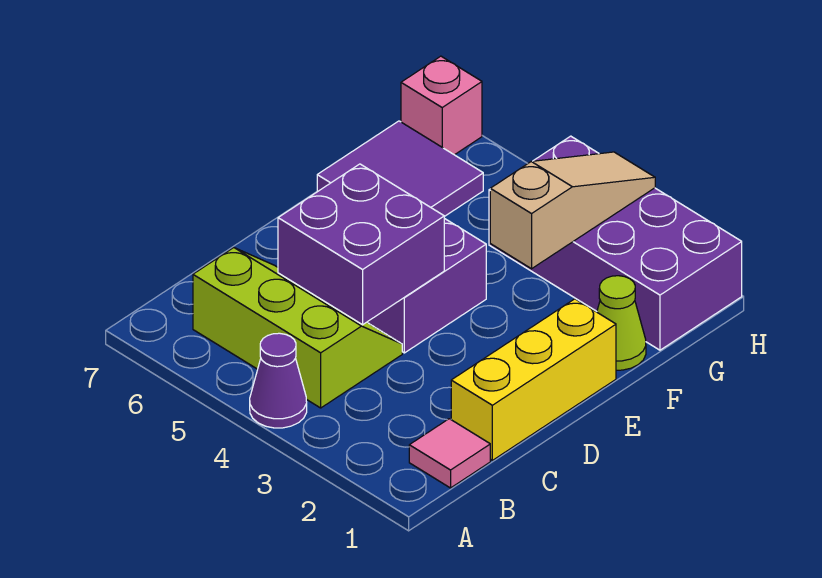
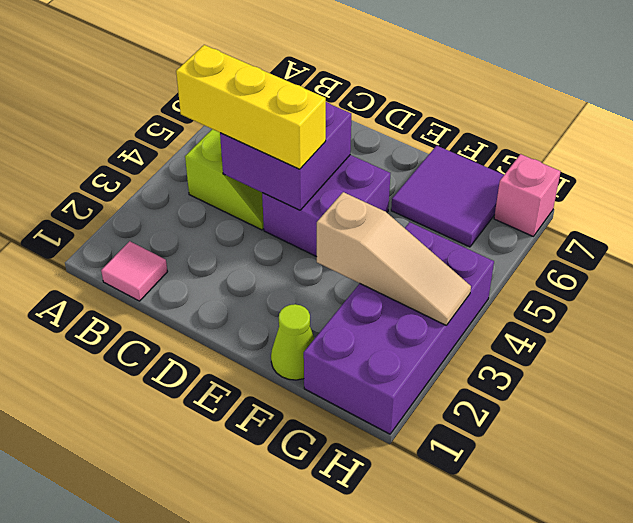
purple cone A4 level 1 -> none
yellow brick C1:E1 level 1 -> yellow brick B4:D4 level 3

